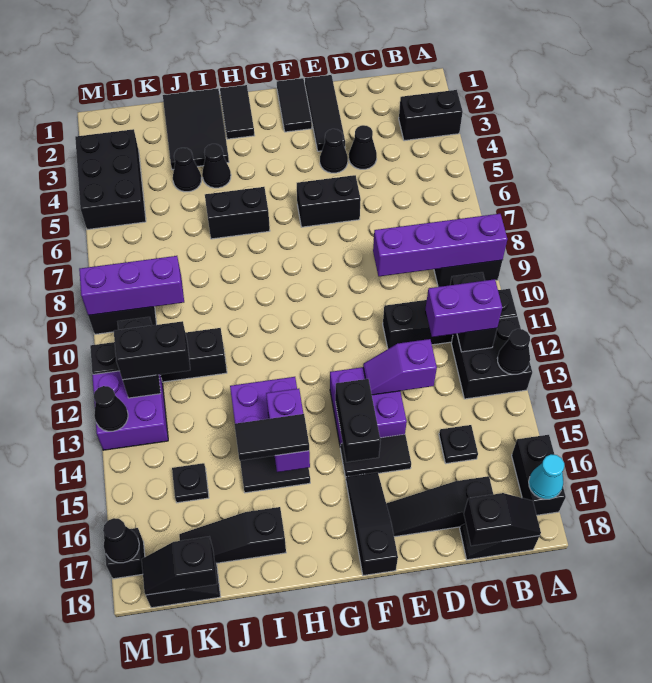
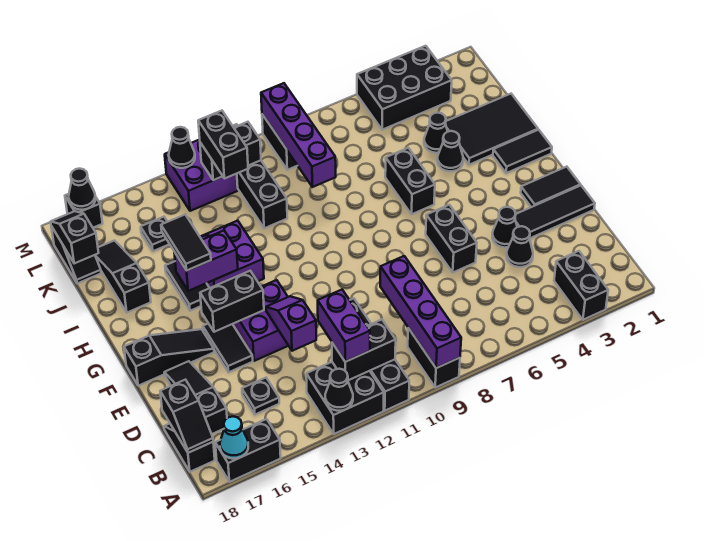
purple brick K9:M9 level 2 -> purple brick J9:M9 level 2

